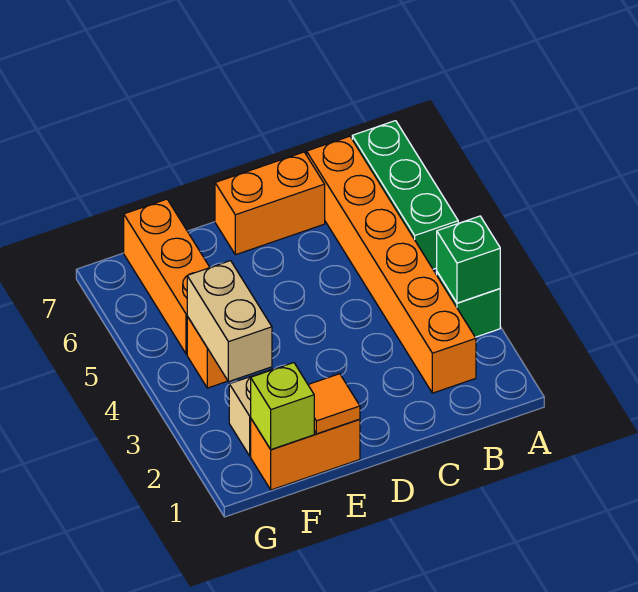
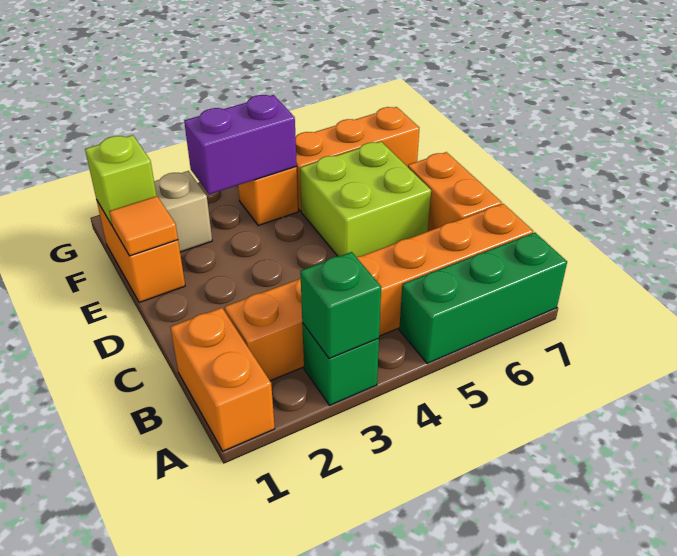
none -> orange brick A1:B1 level 1
none -> lime brick D5:E6 level 1
tan brick F3:F4 level 2 -> purple brick F3:F4 level 2

